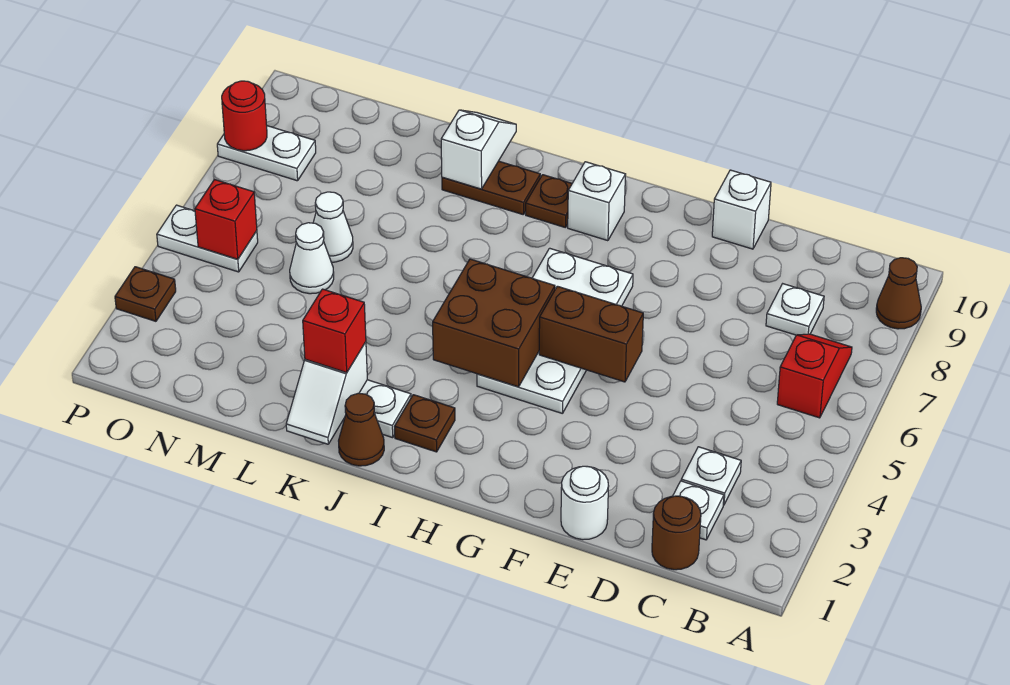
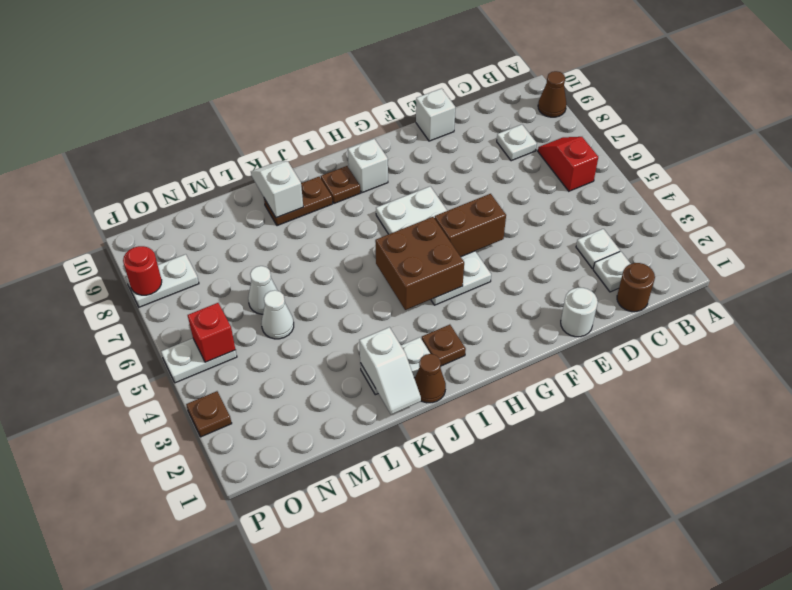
red brick K2 level 3 -> none

